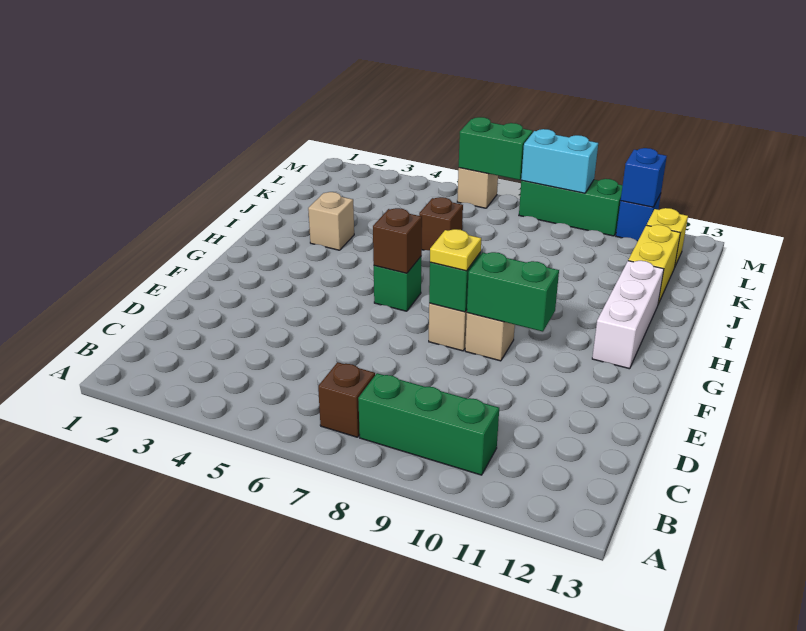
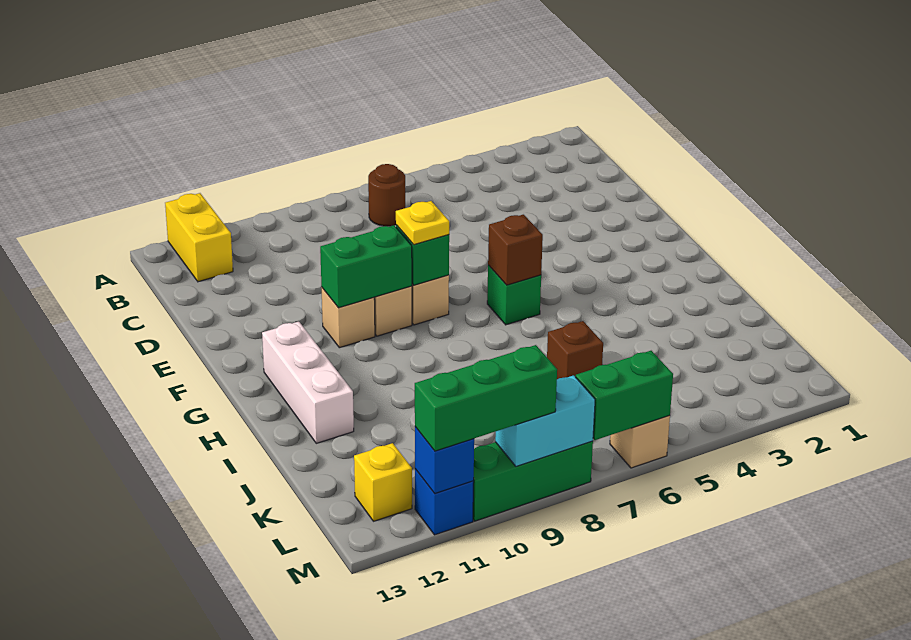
brown brick B7 level 1 -> brown round brick B7 level 1
green brick B8:B10 level 1 -> green brick M9:M11 level 3
tan brick I3 level 1 -> tan brick F10 level 1
yellow brick J12:K12 level 1 -> yellow brick A12:B12 level 1

